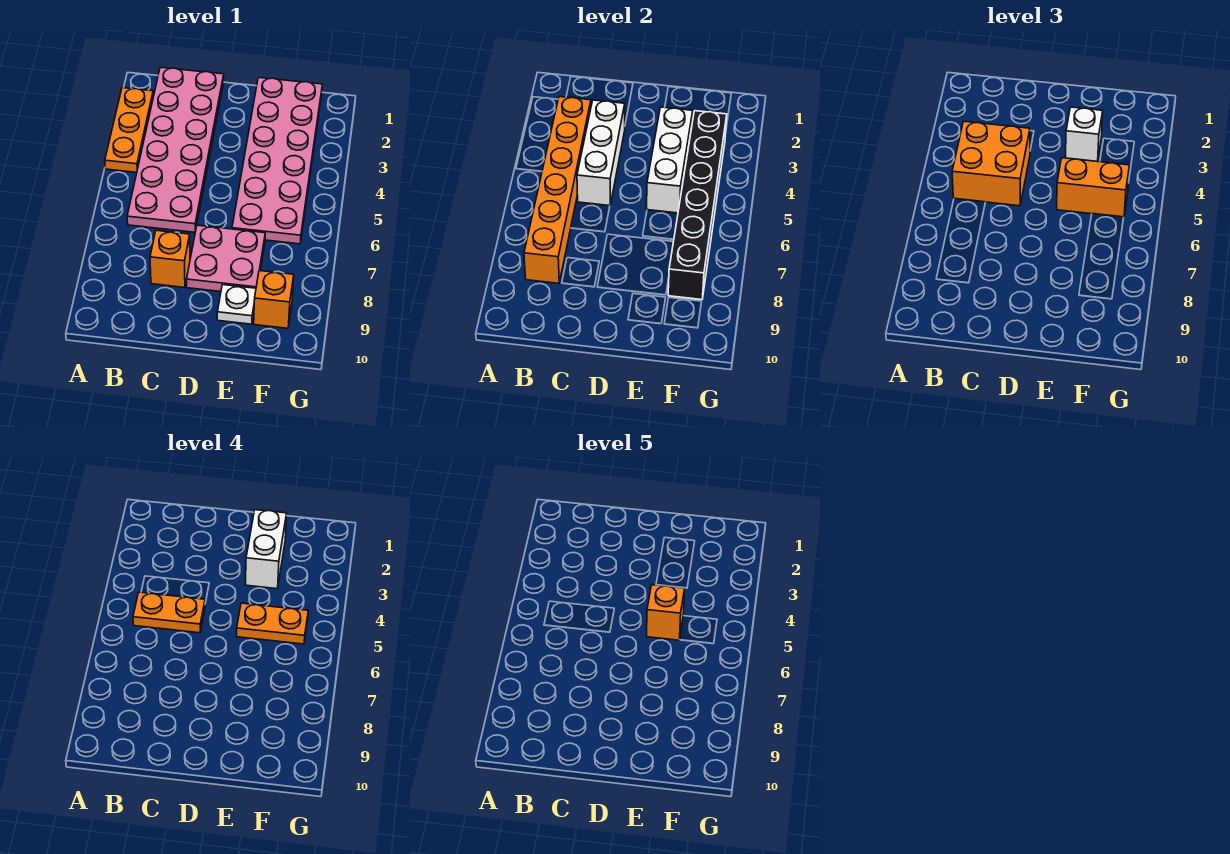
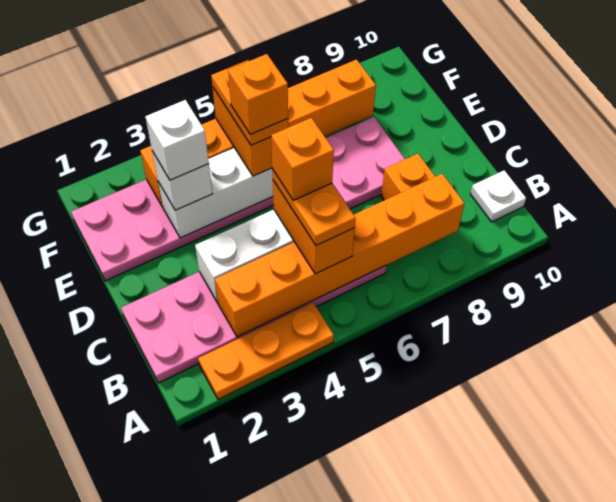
orange brick B4:C5 level 3 -> orange brick B5:C5 level 3
white brick E2:E3 level 4 -> white brick E3 level 4
white plate E9 level 1 -> white plate B10 level 1
black brick F3:F8 level 2 -> orange brick F3:F8 level 2
orange brick F9 level 1 -> orange brick C5 level 5

